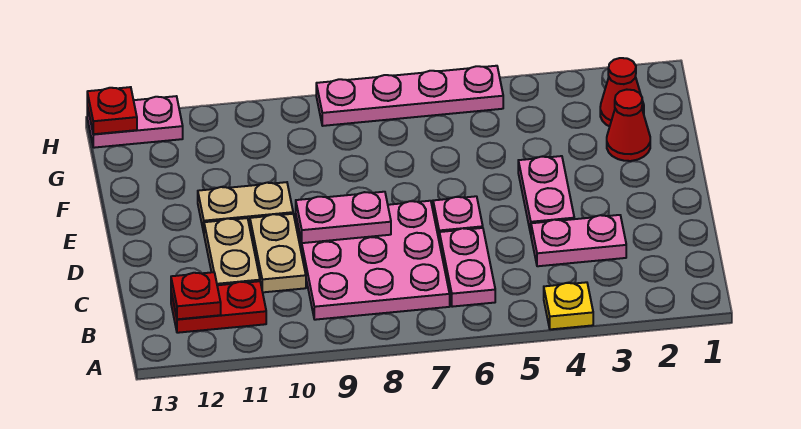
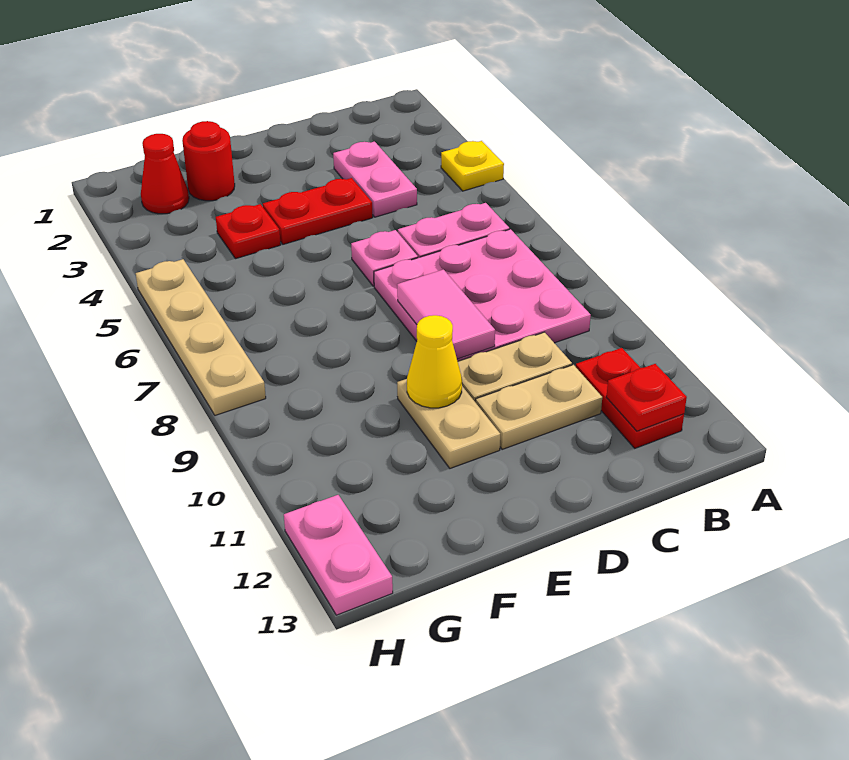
pink plate D4:E4 level 1 -> red plate D4:E4 level 1
pink plate D8:D9 level 2 -> pink tile D8:D9 level 2
none -> yellow cone E10 level 2
red cone F2 level 1 -> red round brick F2 level 1
pink plate H5:H8 level 1 -> tan plate H5:H8 level 1
red plate H13 level 2 -> red plate F4 level 1

